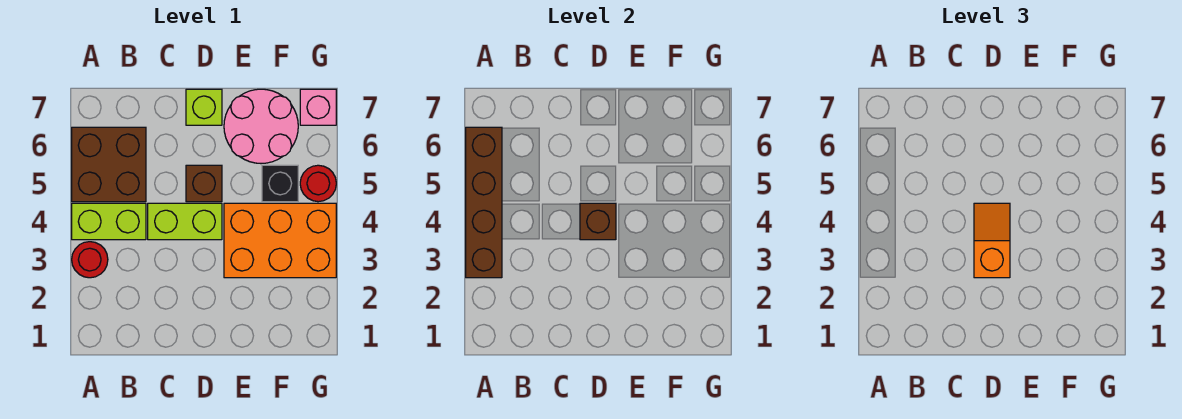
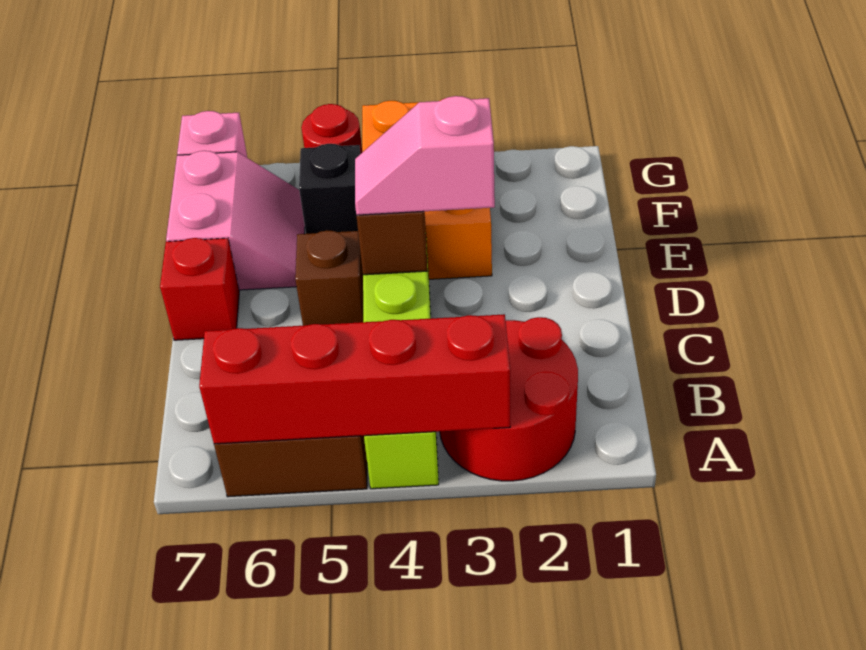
red round brick A3 level 1 -> red round brick A2:B3 level 1
brown brick A3:A6 level 2 -> red brick A3:A6 level 2
orange slope D3:D4 level 3 top 3 -> pink slope D3:D4 level 3 top 3
lime brick D7 level 1 -> red brick D7 level 1
pink round brick E6:F7 level 1 -> pink slope E6:F7 level 1 top 7

